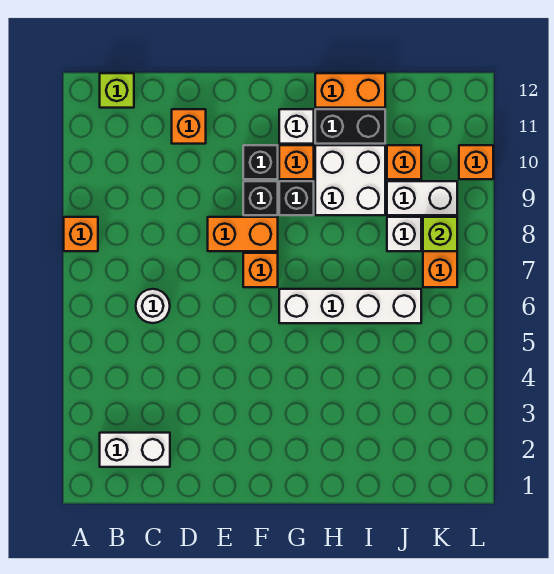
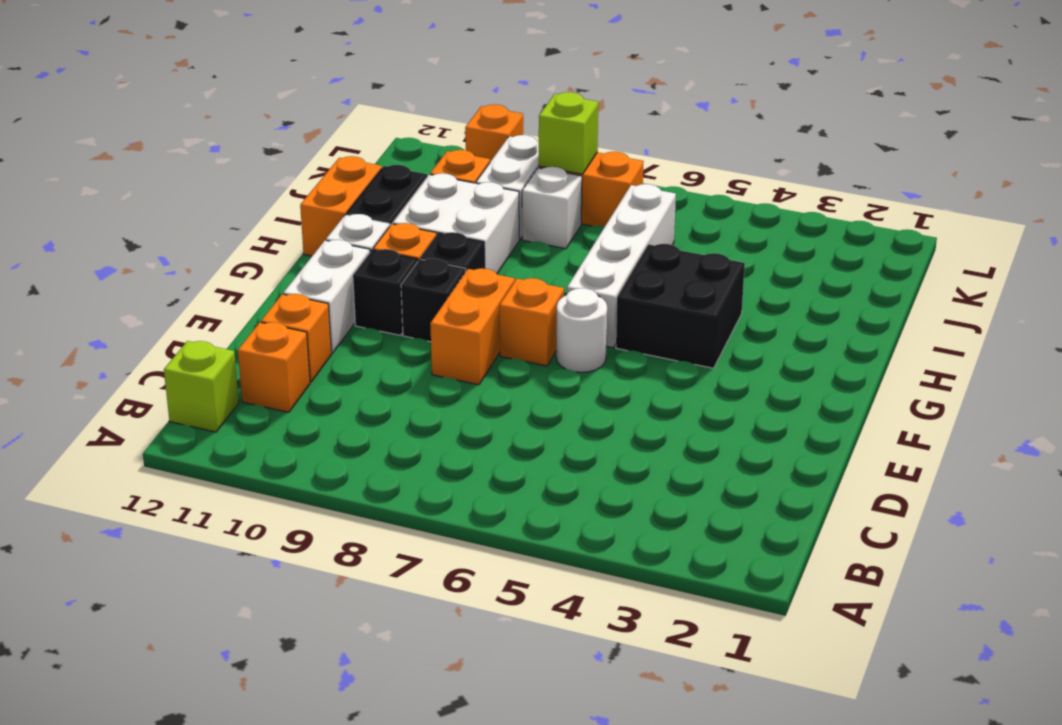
orange brick A8 level 1 -> orange brick C11 level 1
white brick B2:C2 level 1 -> white brick E11:F11 level 1
white round brick C6 level 1 -> white round brick F6 level 1
none -> black brick G4:H5 level 1

